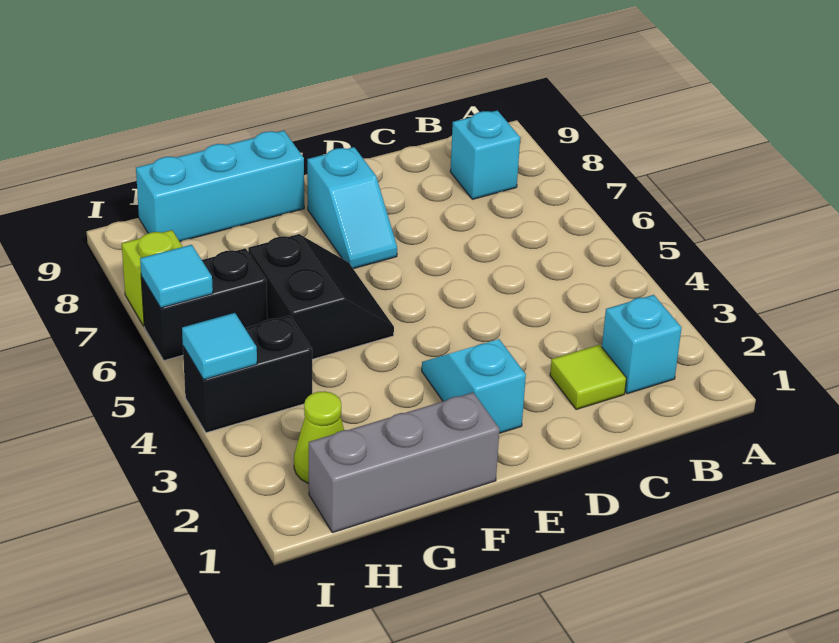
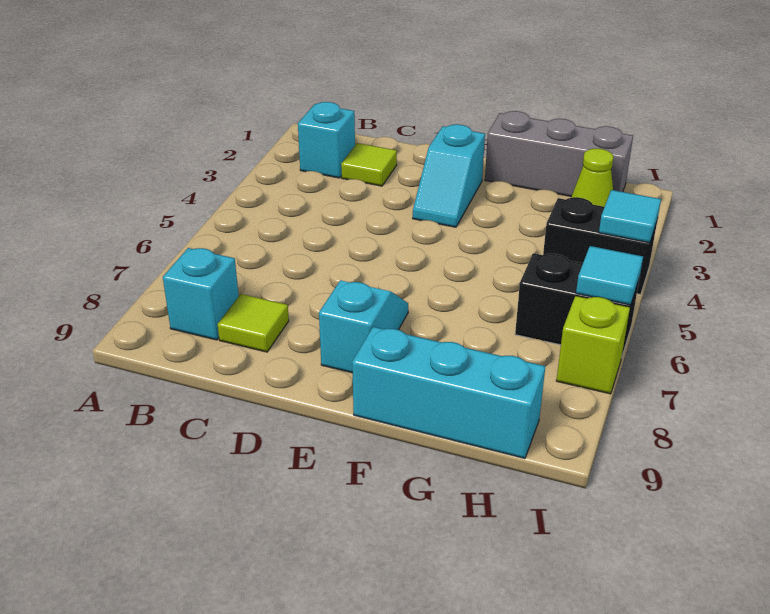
none -> lime tile C8 level 1
black slope F5:G6 level 1 top G -> none

